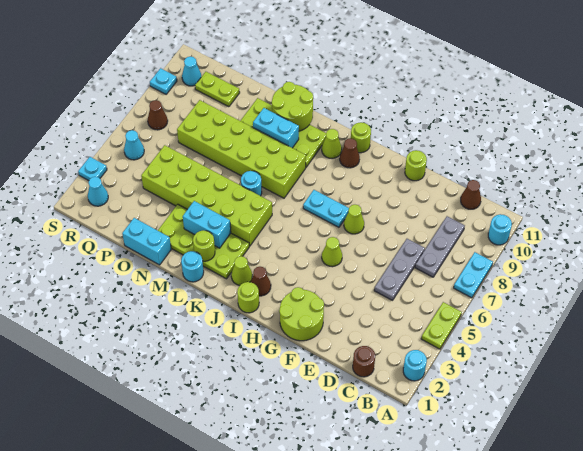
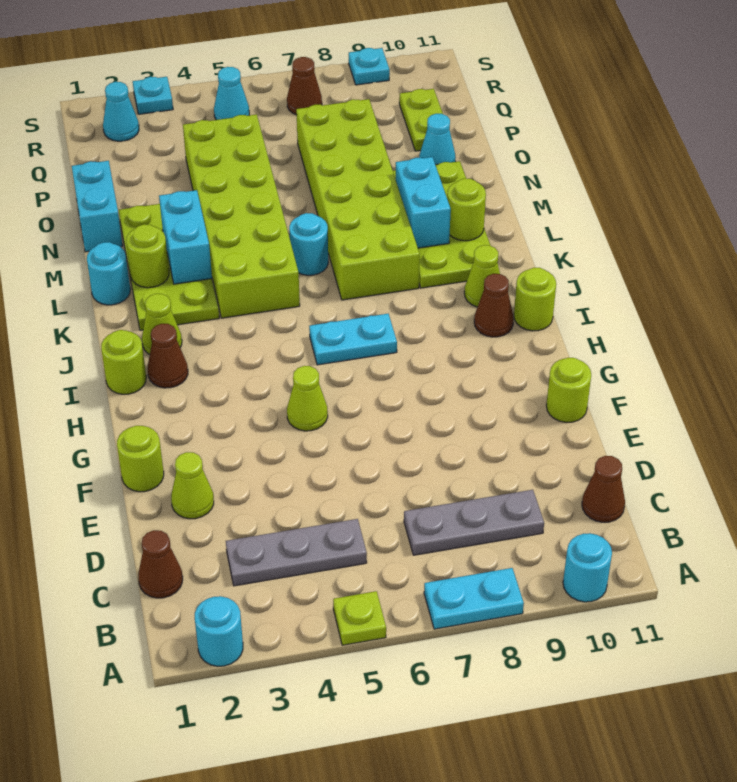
lime plate A4:A5 level 1 -> lime plate A5 level 1
brown round brick C1 level 1 -> brown cone C1 level 1
grey plate D5:D7 level 1 -> grey plate C3:C5 level 1
lime round brick F1:G2 level 1 -> lime round brick F1 level 1
lime cone G7 level 1 -> lime cone E2 level 1
cyan plate H7:I7 level 1 -> cyan plate I6:I7 level 1
lime round brick L10:M11 level 2 -> lime round brick L10 level 2
cyan cone R10 level 1 -> cyan cone O10 level 1

